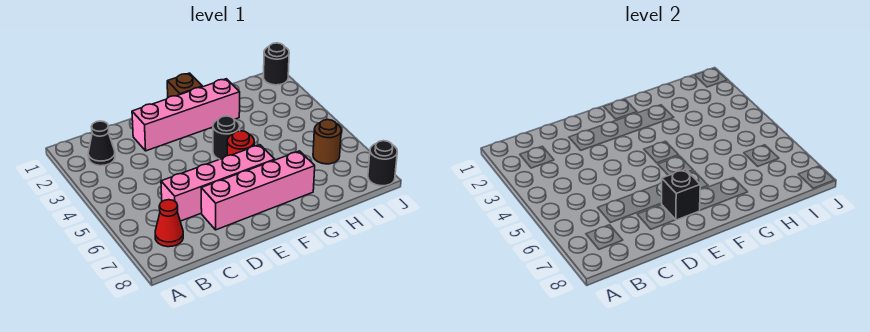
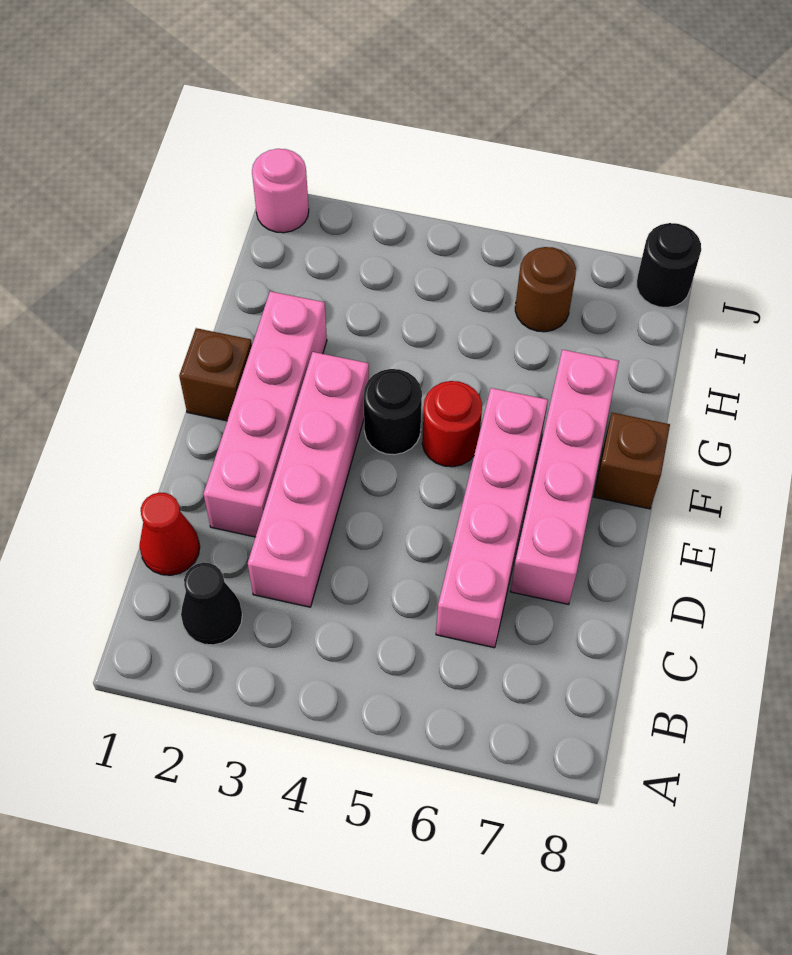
red cone B7 level 1 -> red cone C1 level 1
none -> pink brick C3:F3 level 1
black brick E7 level 2 -> none
none -> brown brick F8 level 1
black round brick J1 level 1 -> pink round brick J1 level 1

